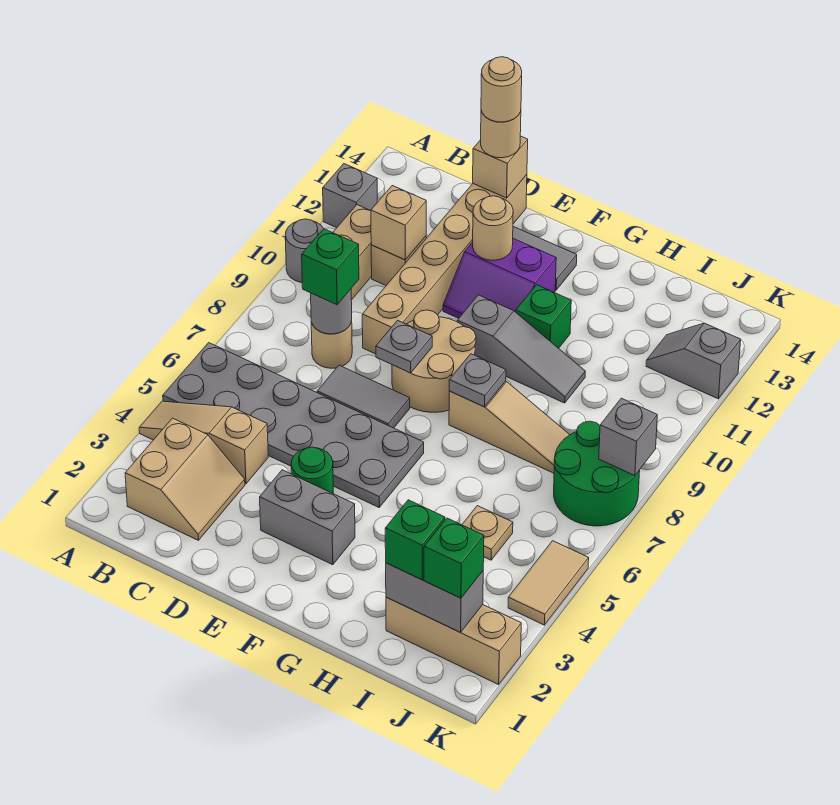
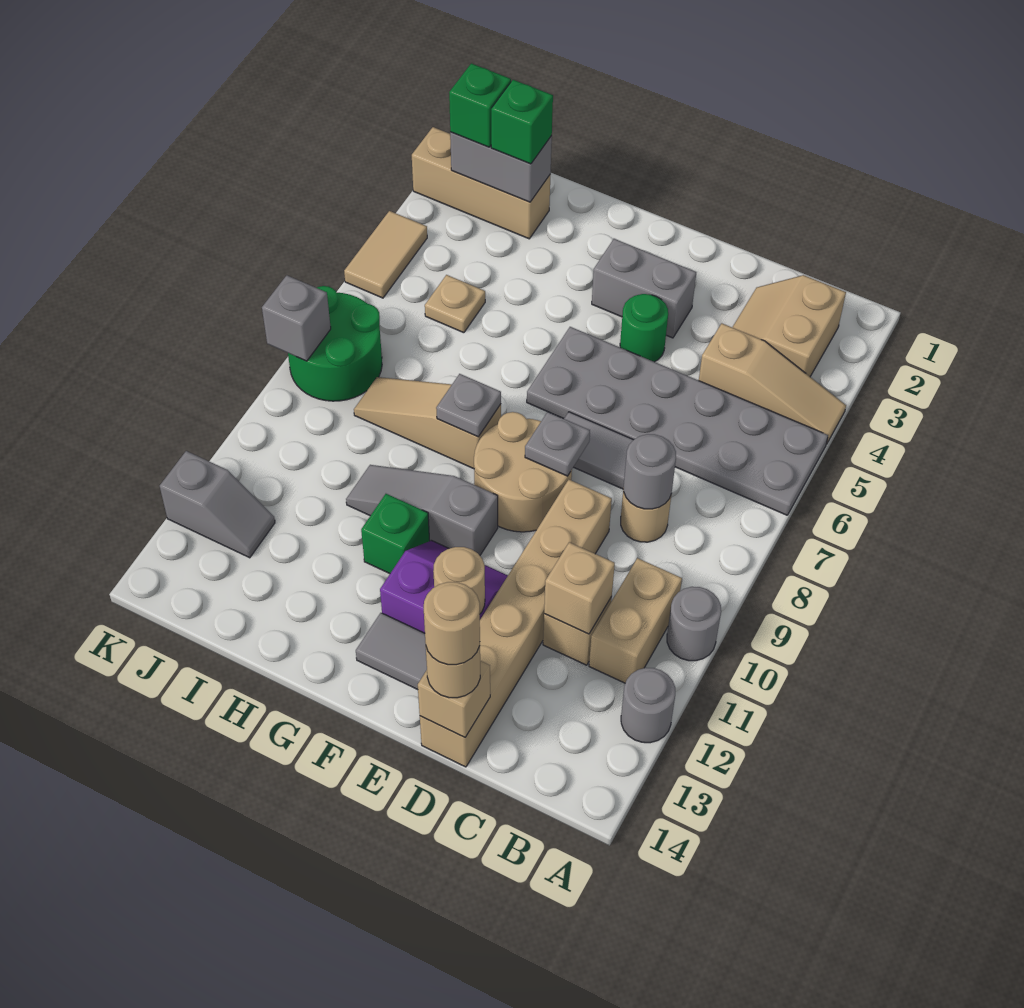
grey brick A12 level 1 -> grey round brick A12 level 1
green brick C8 level 3 -> none

